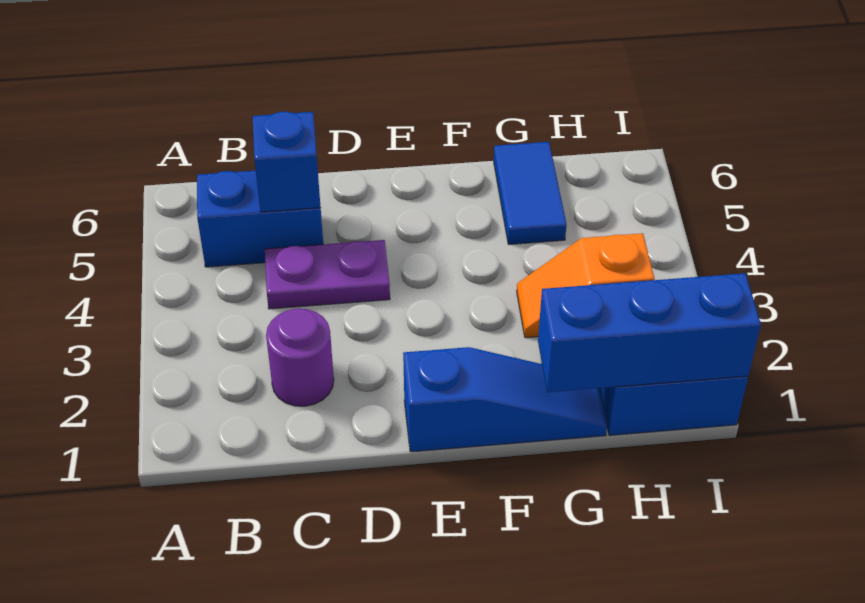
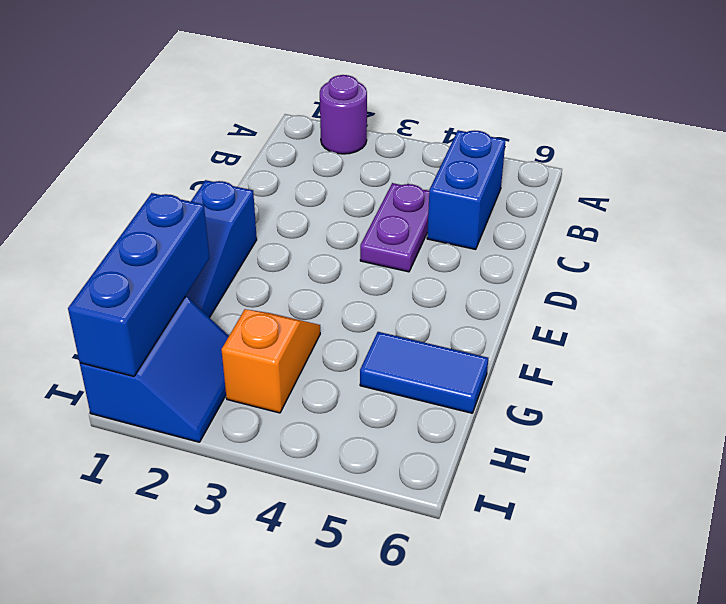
purple round brick C2 level 1 -> purple round brick A2 level 1
blue brick C5 level 2 -> none

